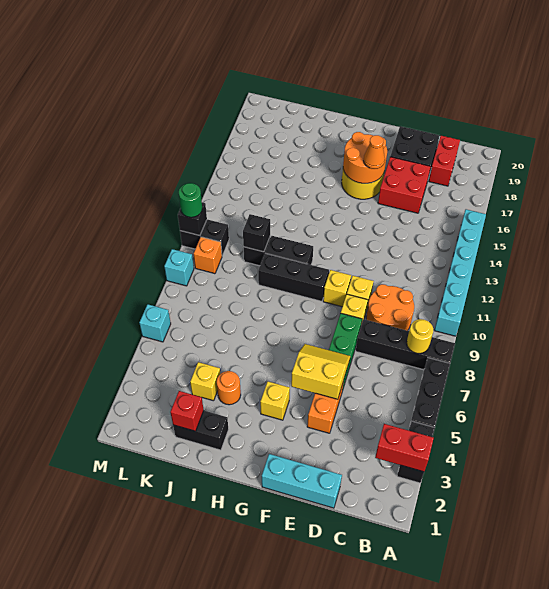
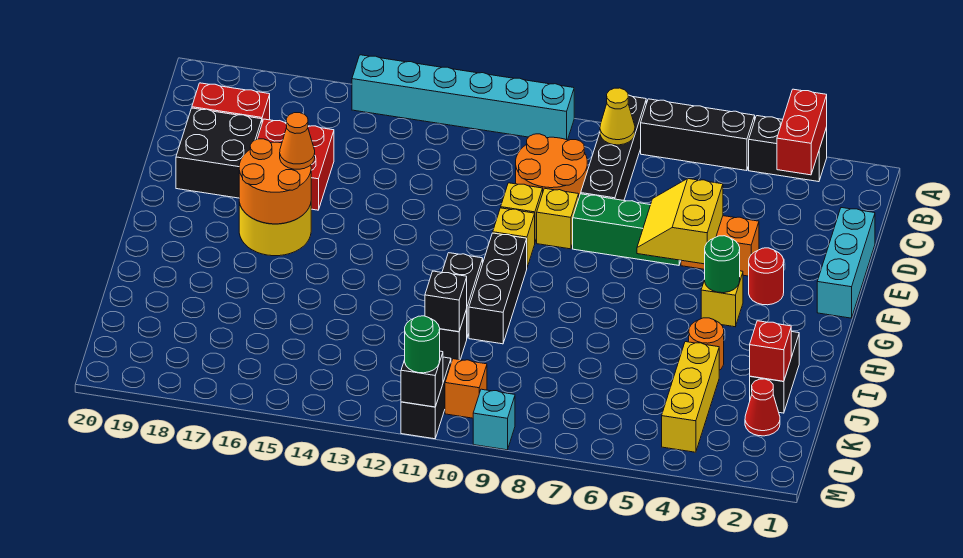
yellow round brick B8 level 2 -> yellow cone B8 level 2
none -> red round brick F3 level 1
none -> green round brick G4 level 2
yellow brick J4 level 1 -> yellow brick J4:L4 level 1
none -> red cone K2 level 1
cyan brick M6 level 1 -> none

